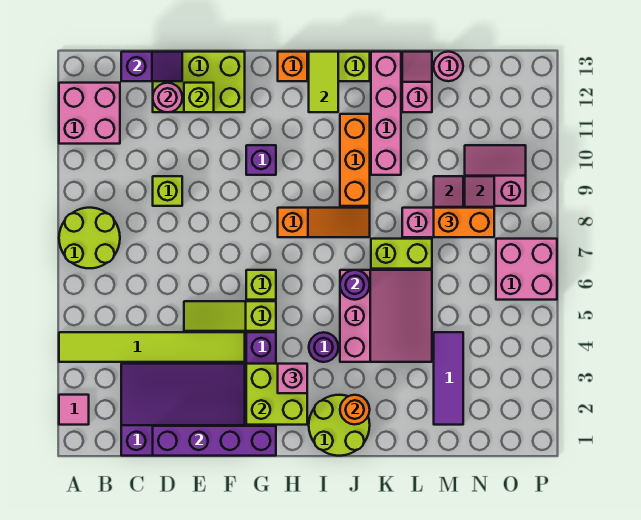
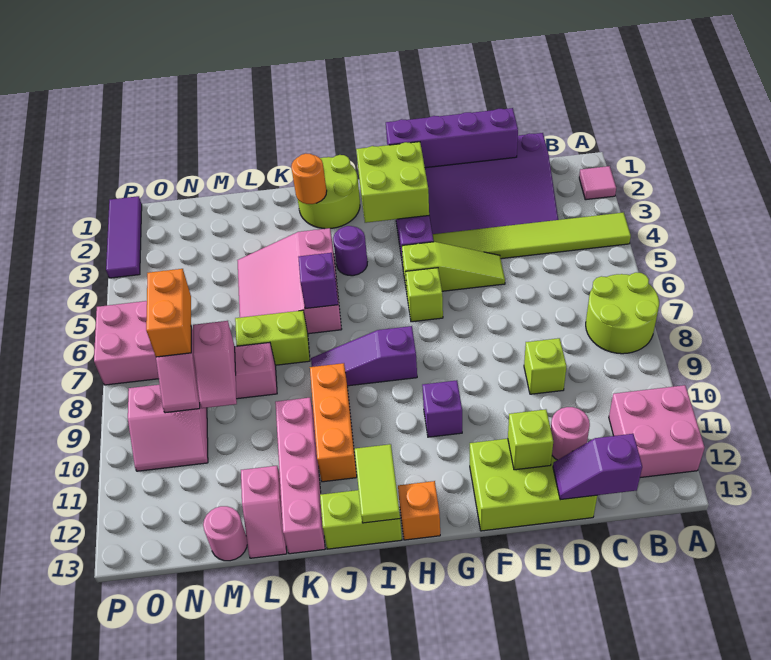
pink brick H3 level 3 -> none
orange slope H8:J8 level 1 top H -> purple slope H8:J8 level 1 top H
purple round brick J6 level 2 -> purple brick J6 level 2
purple tile M2:M4 level 1 -> purple tile P1:P3 level 1
orange brick M8:N8 level 3 -> orange brick N7:N8 level 3

